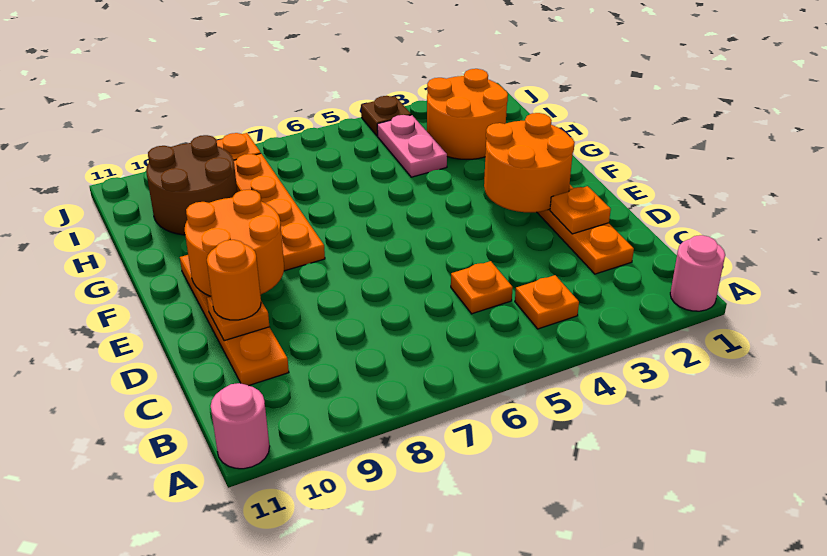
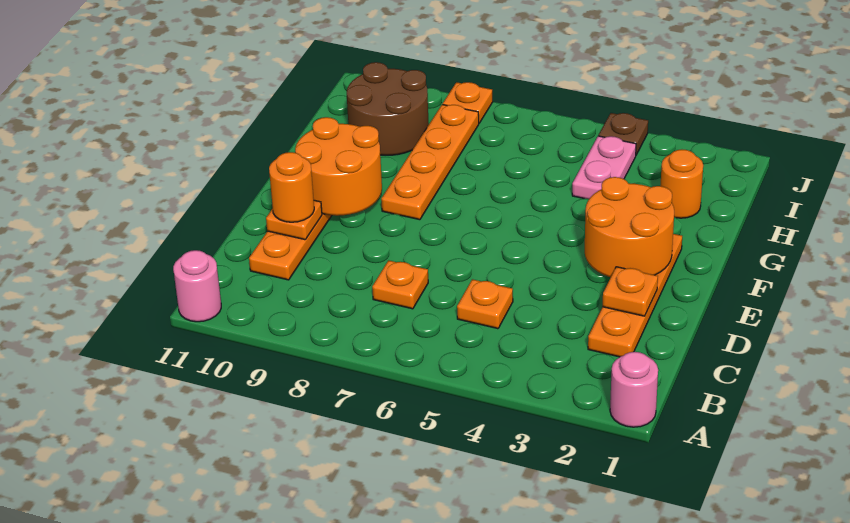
orange plate B4 level 1 -> orange plate C7 level 1
orange round brick H2:I3 level 1 -> orange round brick H2 level 1

